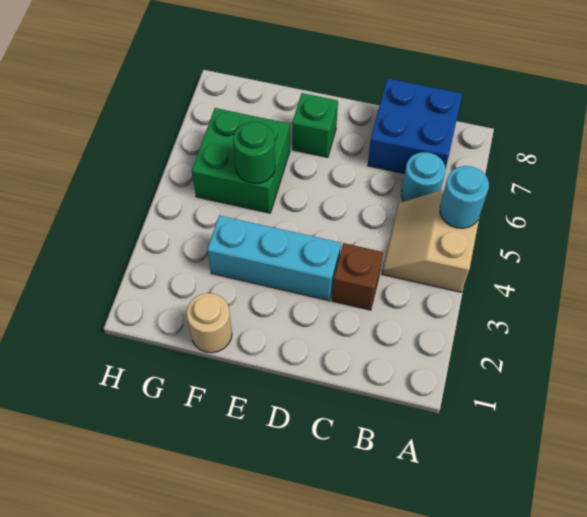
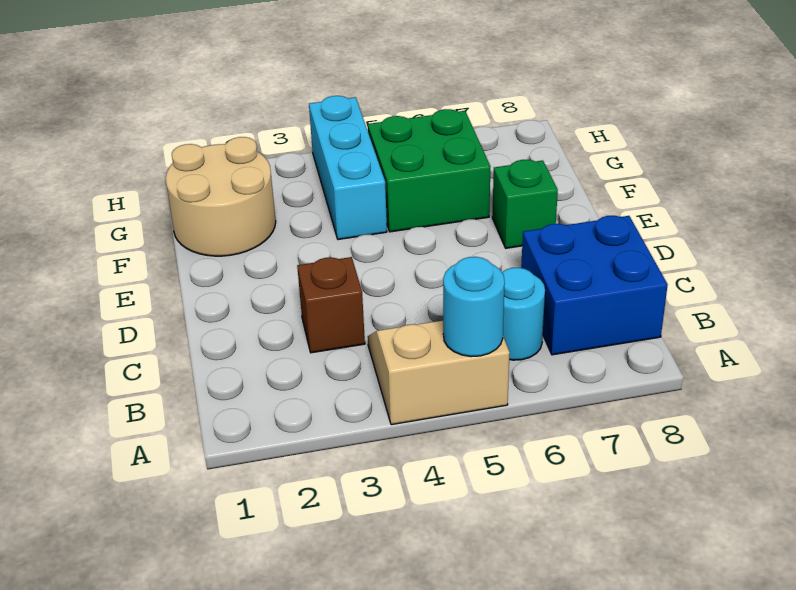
cyan brick D3:F3 level 1 -> cyan brick F4:H4 level 1
tan round brick F1 level 1 -> tan round brick F1:G2 level 1
green round brick F5 level 2 -> none

